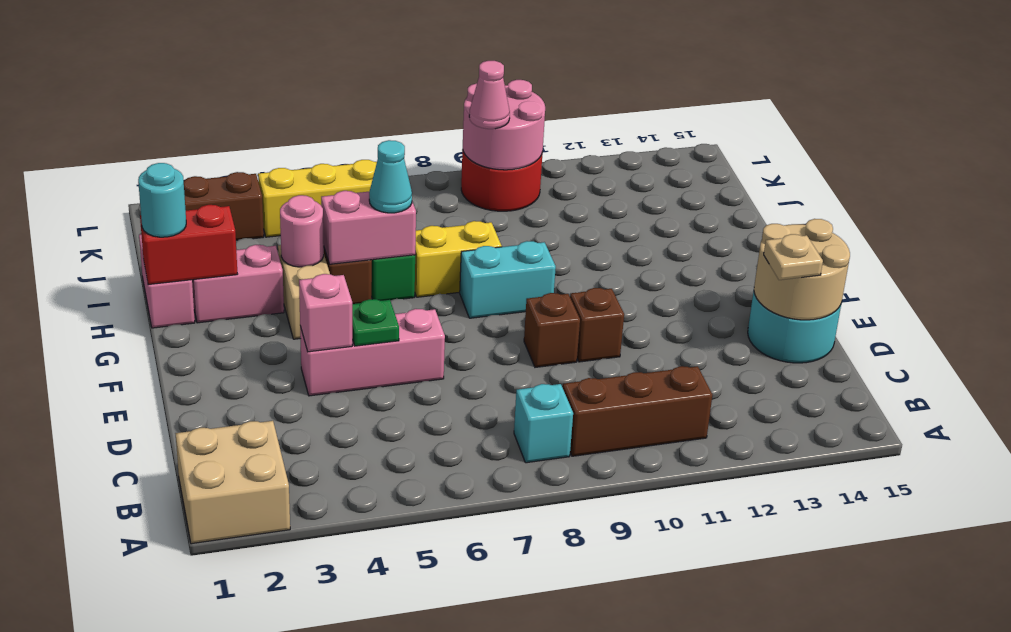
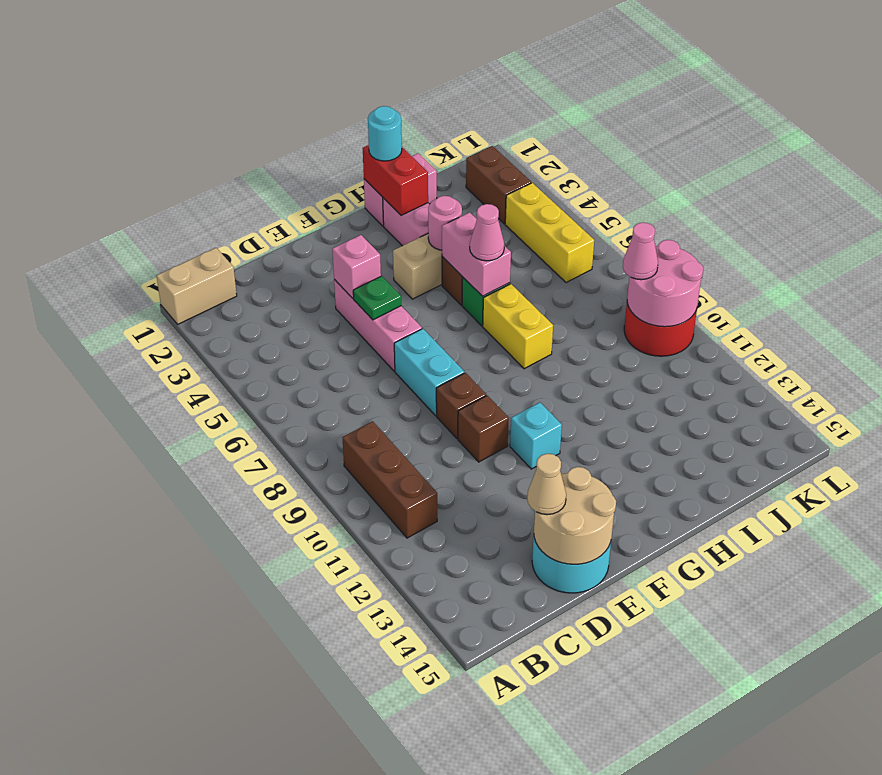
tan brick A1:B2 level 1 -> tan brick A1:B1 level 1
cyan brick B8 level 1 -> cyan brick F11 level 1
tan plate D14 level 3 -> tan cone D14 level 3
cyan brick G8:G9 level 1 -> cyan brick E7:E8 level 1
cyan cone H6 level 3 -> pink cone H6 level 3

